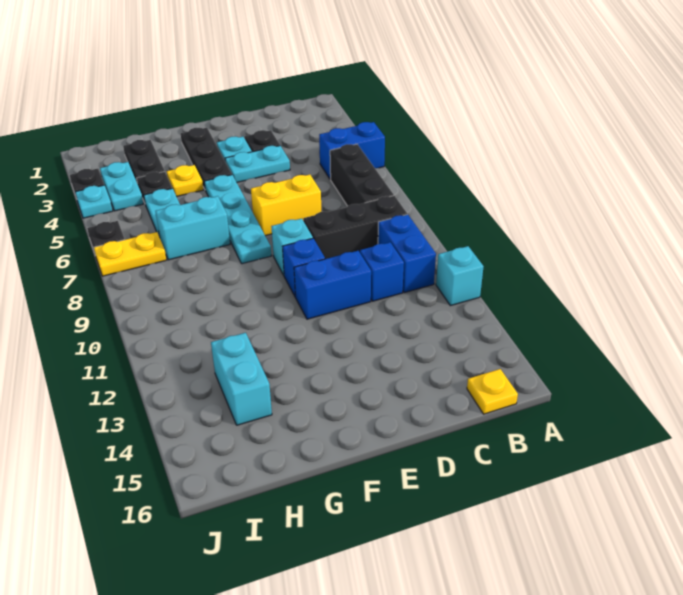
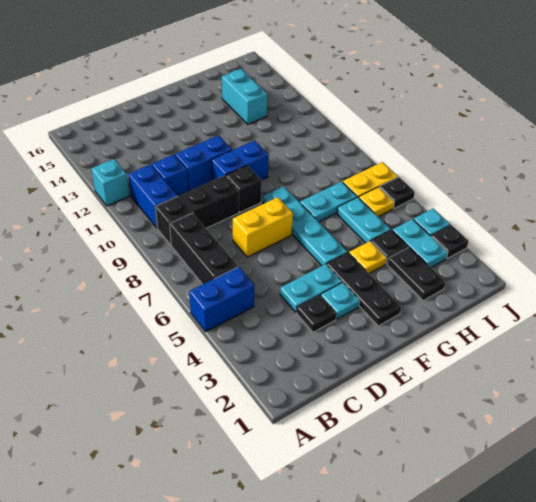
yellow plate B16 level 1 -> yellow plate I6 level 1
cyan brick E9 level 1 -> black brick E9 level 1
blue brick E10 level 1 -> blue brick E10:F10 level 1
cyan brick G7:H7 level 1 -> cyan plate G7:H7 level 1

